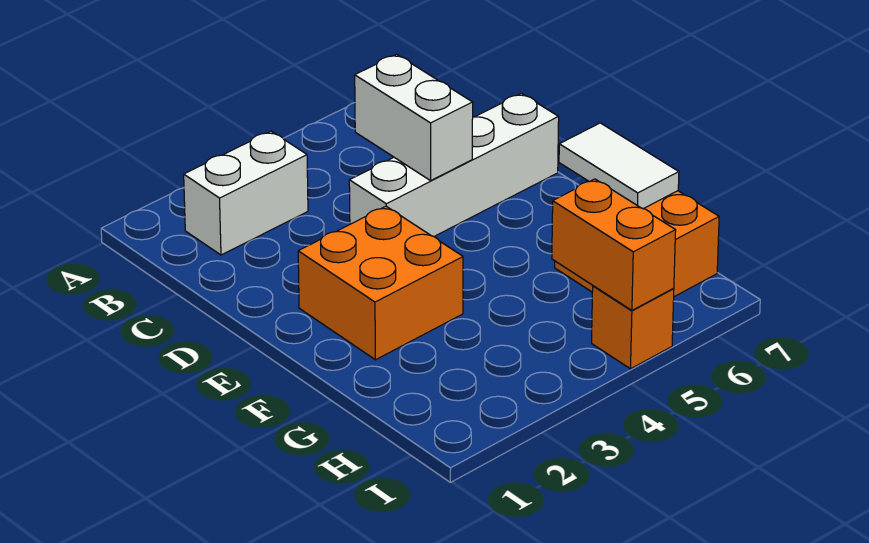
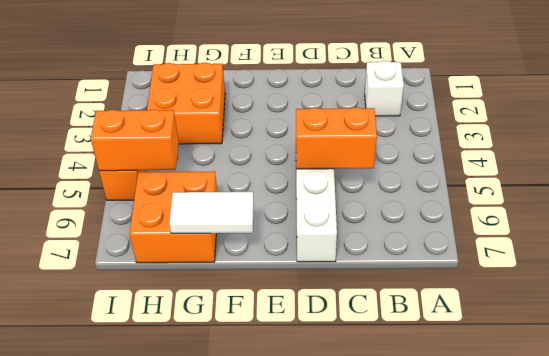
white brick B2:B3 level 1 -> white brick B2 level 1
white brick C5:D5 level 2 -> orange brick C5:D5 level 2
orange brick E2:F3 level 1 -> orange brick G2:H3 level 1

